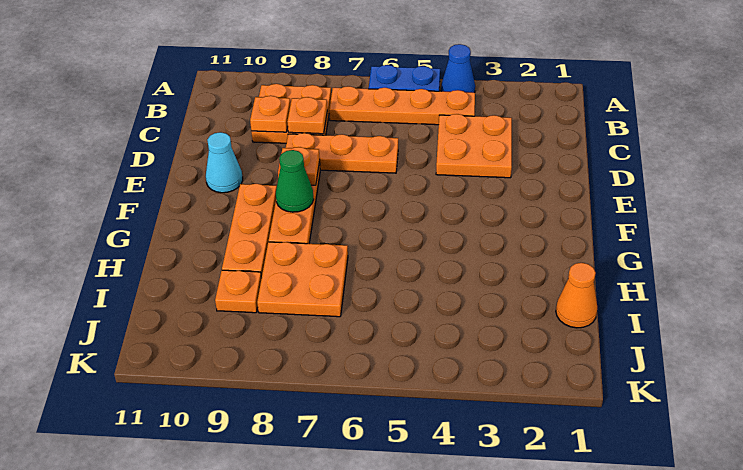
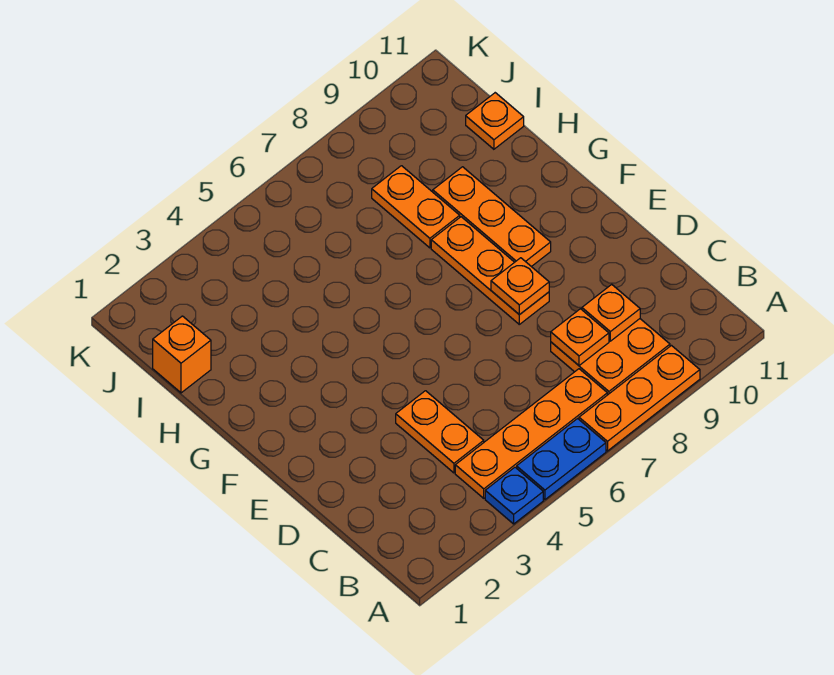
blue cone A4 level 1 -> blue plate A4 level 1
orange plate C3:D4 level 1 -> orange plate C4:D4 level 1
orange plate D6:D8 level 1 -> orange plate A7:A9 level 1
cyan cone E10 level 1 -> none
green cone F8 level 2 -> none
orange plate H7:I8 level 1 -> orange plate H8:I8 level 1
orange cone I1 level 1 -> orange brick I1 level 1
orange plate I9 level 1 -> orange plate I11 level 1

